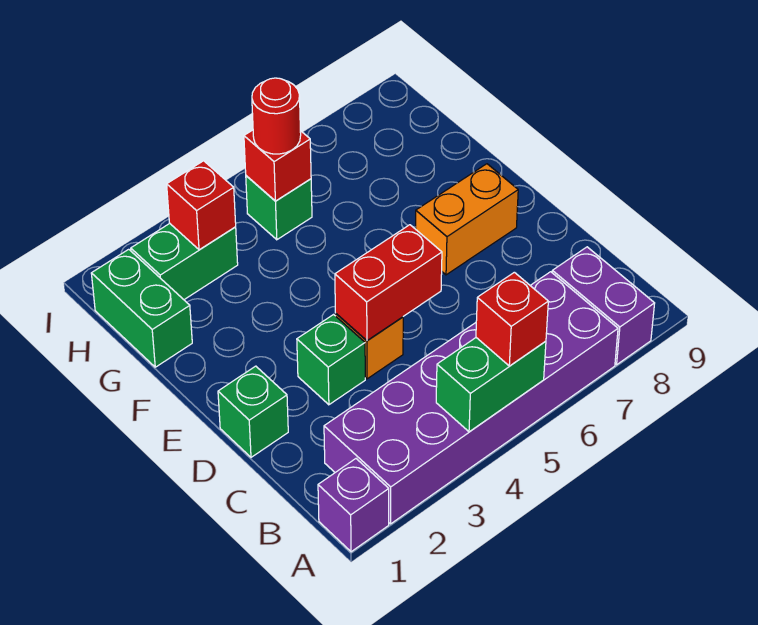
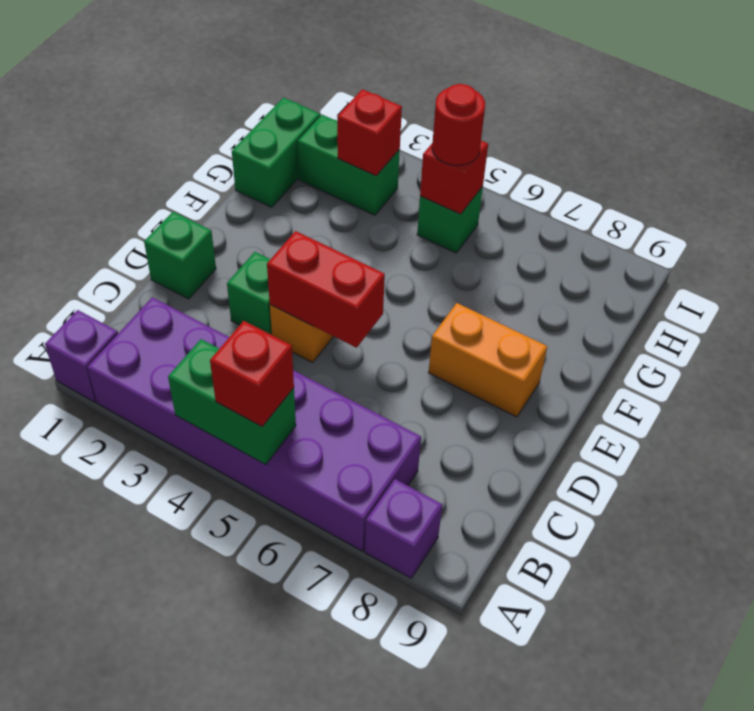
purple brick A8:B8 level 1 -> purple brick A8 level 1

